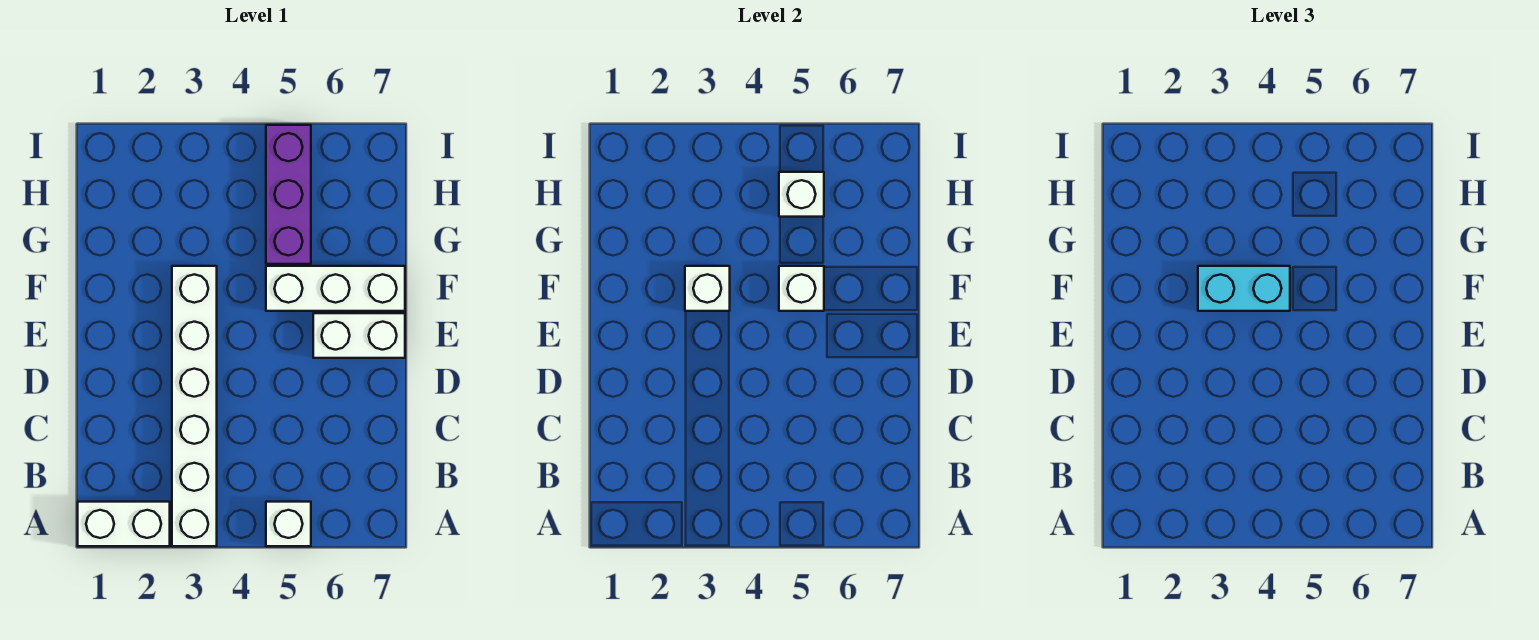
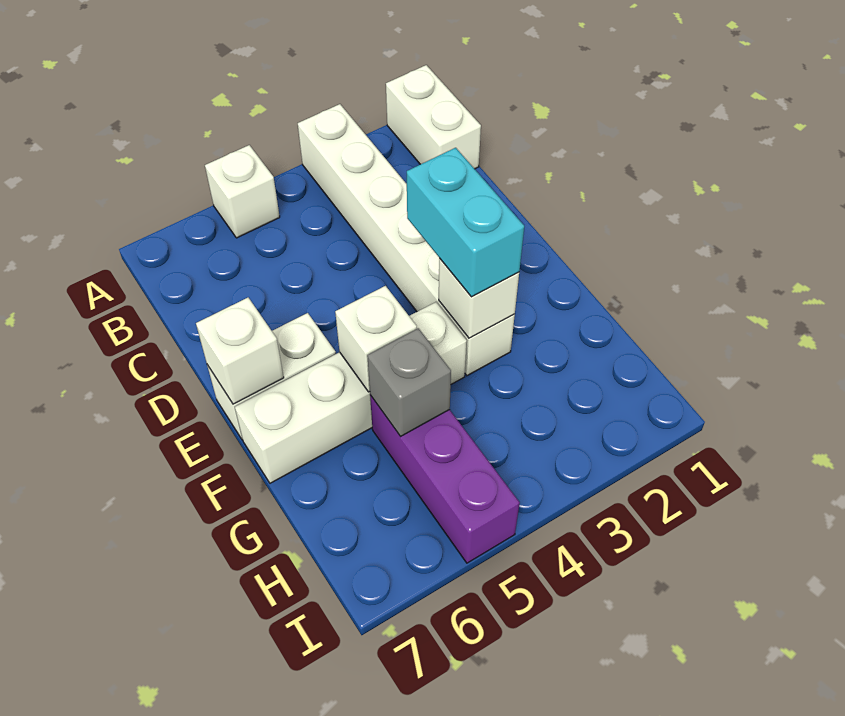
white brick A1:A2 level 1 -> white brick A1:B1 level 1
cyan brick F3:F4 level 3 -> cyan brick E3:F3 level 3
white brick F5:F7 level 1 -> white brick F4:F7 level 1
none -> grey brick G5 level 2
white brick H5 level 2 -> white brick E7 level 2

